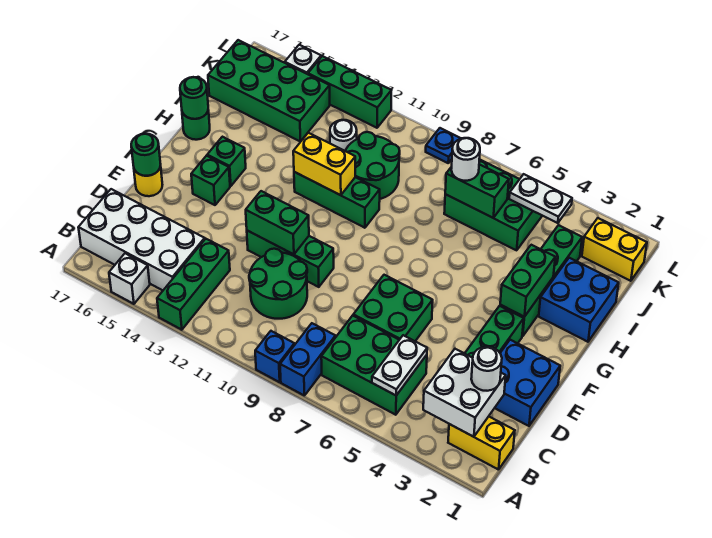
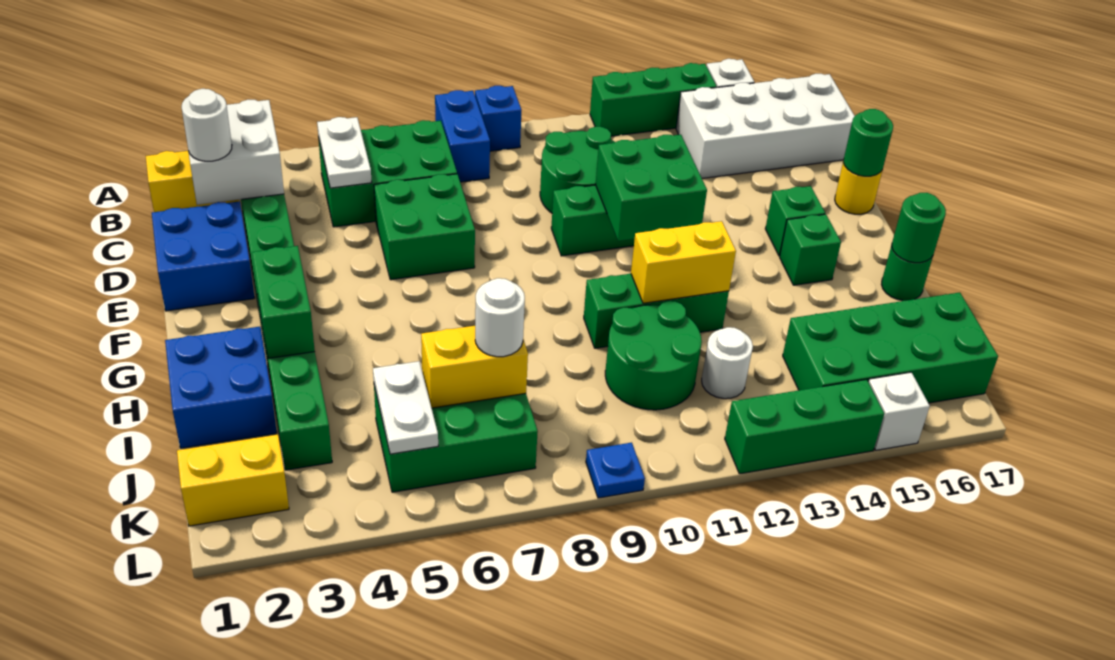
green brick A13:C13 level 1 -> green brick A12:A14 level 1
green brick E11:E12 level 2 -> green brick E11:F12 level 2
green brick J6:J7 level 2 -> yellow brick J6:J7 level 2
white plate K4:K5 level 2 -> white plate J5:K5 level 2

